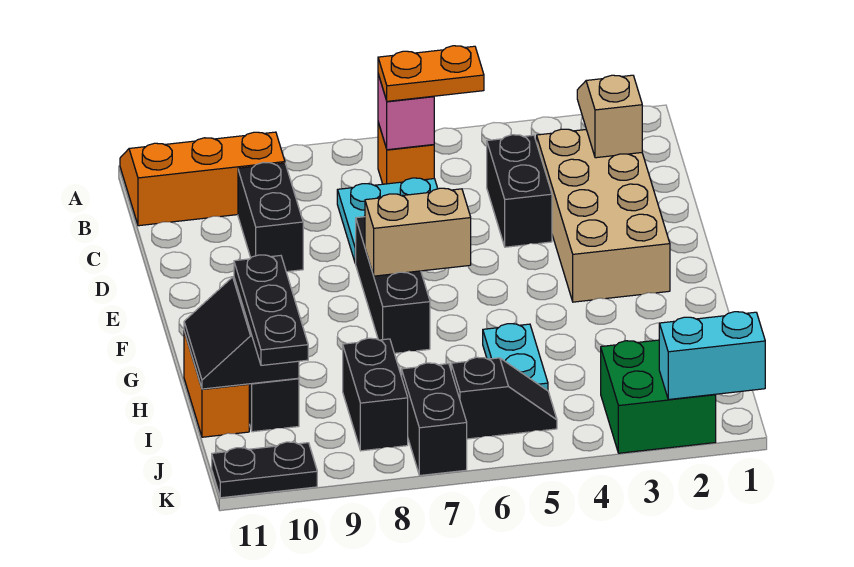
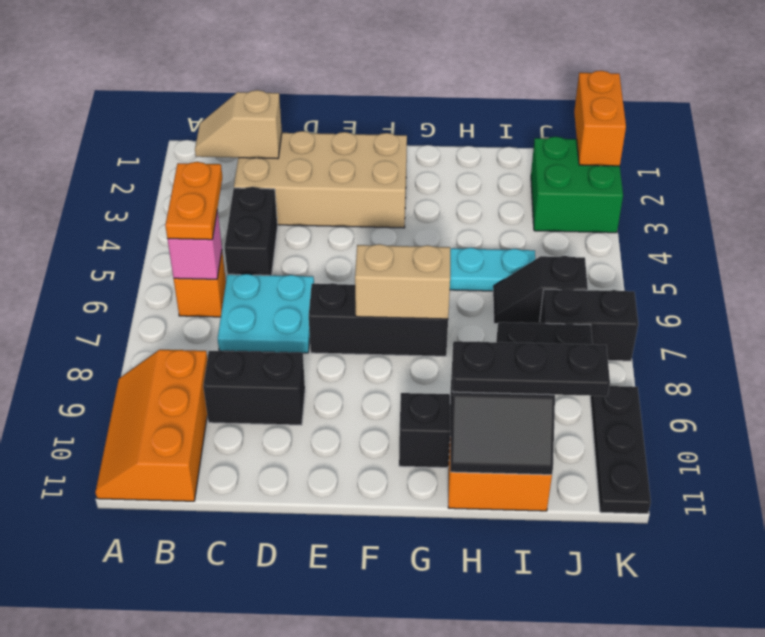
black brick C4:D4 level 1 -> black brick C4:C5 level 1
tan brick F6:F7 level 2 -> tan brick F7:G7 level 2
black slope J5:J6 level 1 top 6 -> black slope I6:J6 level 1 top J
cyan brick K1:K2 level 2 -> orange brick K1:K2 level 2
black plate K10:K11 level 1 -> black plate K9:K11 level 1

